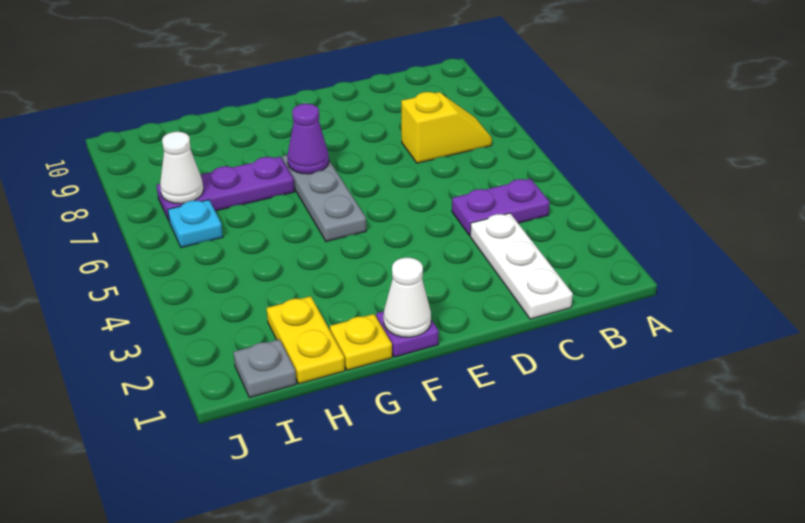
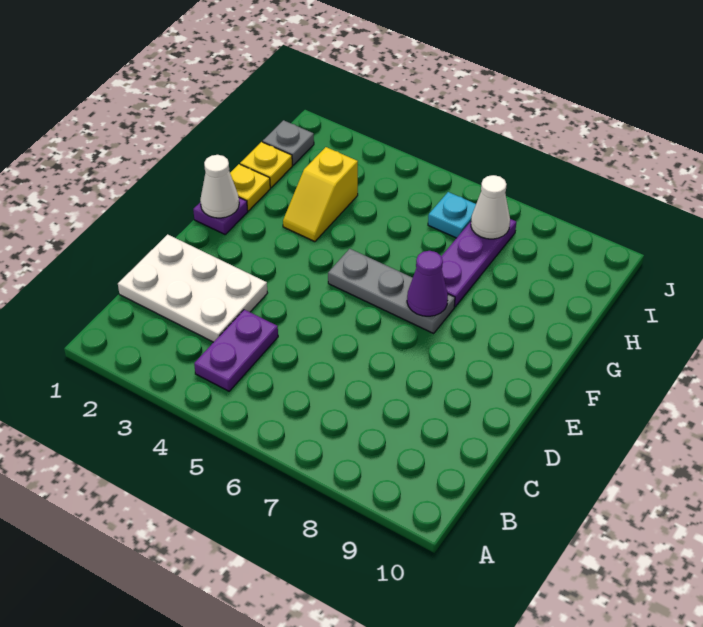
yellow slope B7:C7 level 1 top C -> yellow slope G3:H3 level 1 top H
white plate C1:C3 level 1 -> white plate C1:D3 level 1
yellow plate H1:H2 level 1 -> yellow plate H1 level 1

